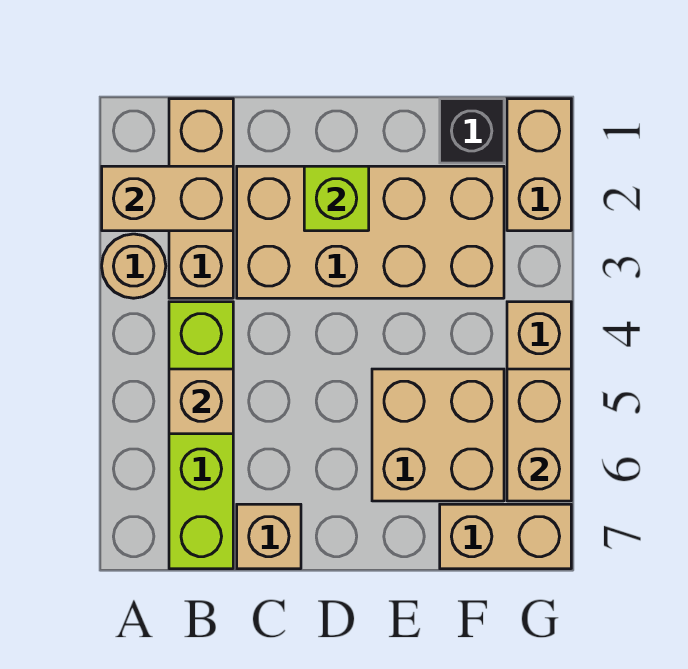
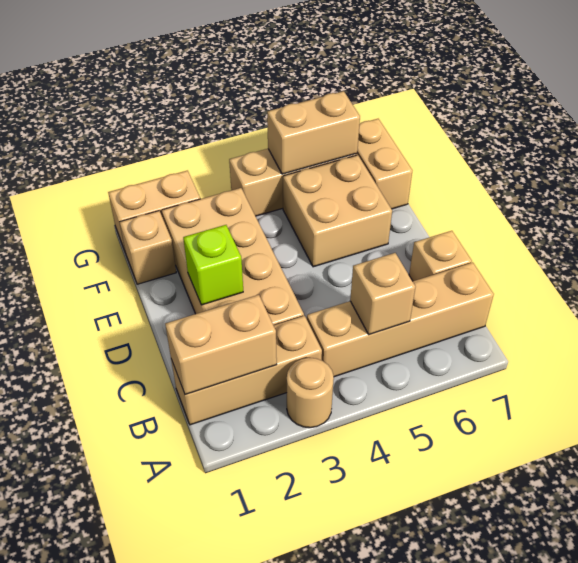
tan brick A2:B2 level 2 -> tan brick B1:B2 level 2
lime brick B4:B7 level 1 -> tan brick B4:B7 level 1
black brick F1 level 1 -> tan brick F1 level 1

